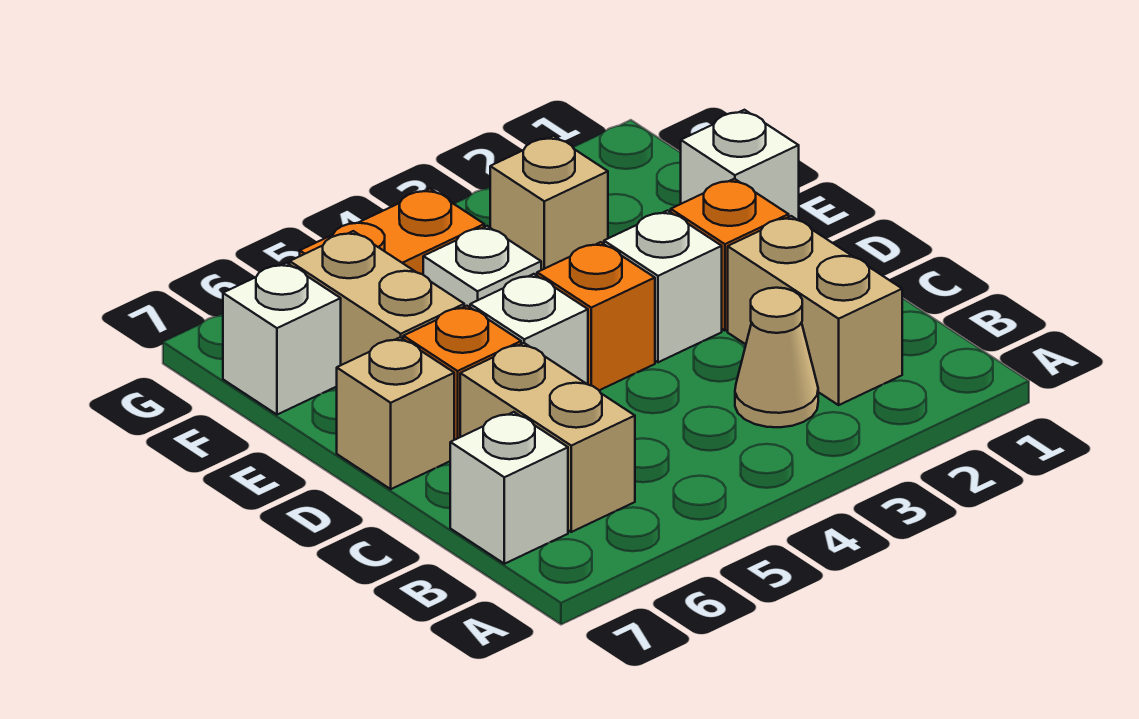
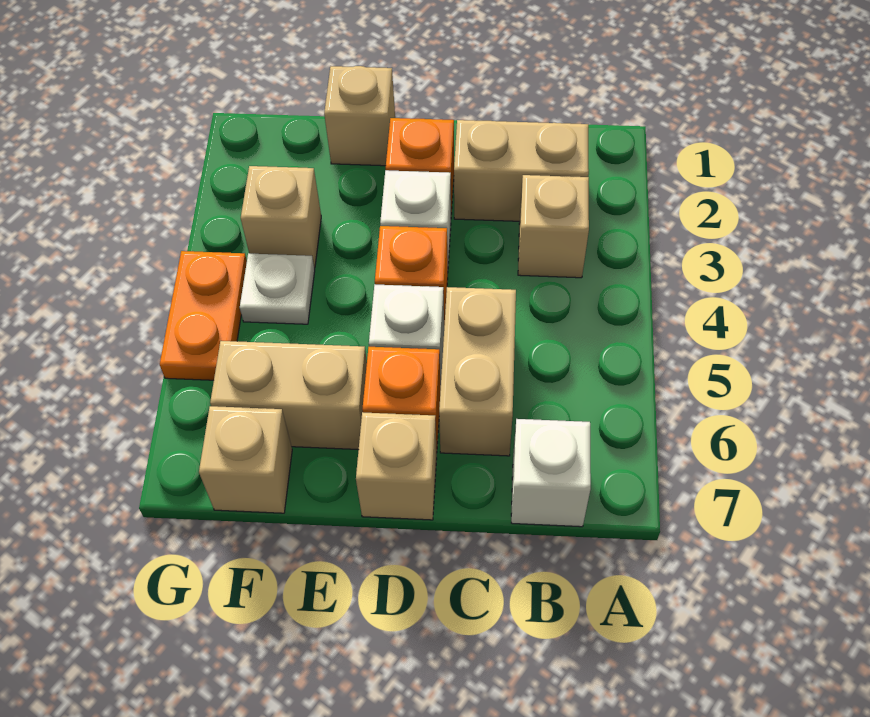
tan cone B3 level 1 -> tan brick B3 level 1
tan brick B6:C6 level 1 -> tan brick C5:C6 level 1
white brick E1 level 1 -> tan brick E1 level 1
white brick F7 level 1 -> tan brick F7 level 1

